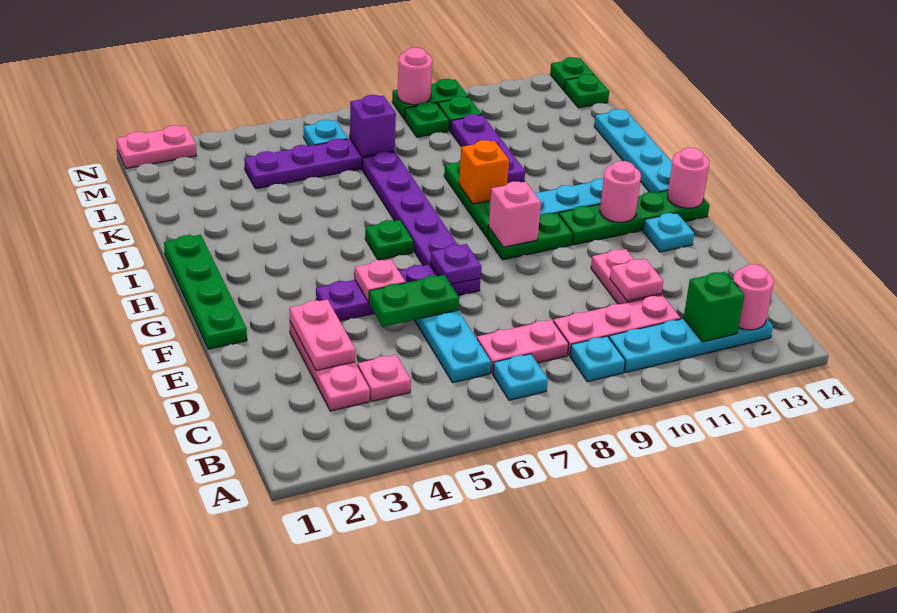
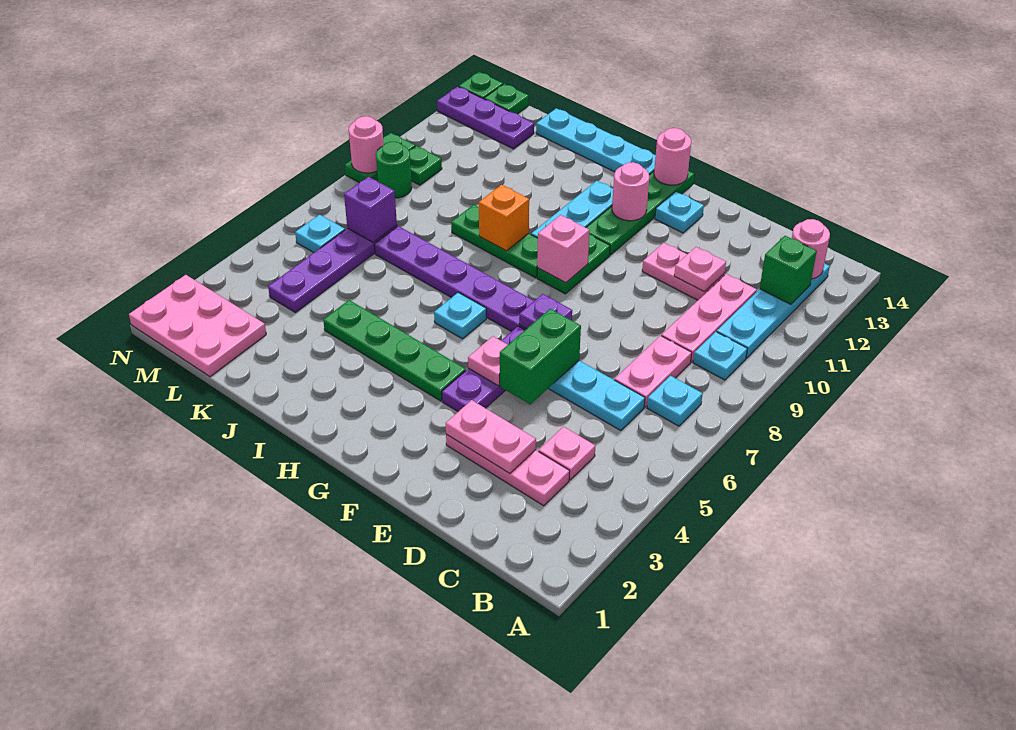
green plate E5:E6 level 2 -> green brick E5:E6 level 2
green plate F1:I1 level 1 -> green plate G4:J4 level 1
green plate H6 level 1 -> cyan plate H6 level 1
purple plate J10:L10 level 1 -> purple plate L13:N13 level 1
green plate M9 level 1 -> green round brick M9 level 1
pink plate N1:N2 level 1 -> pink plate L1:N2 level 1

